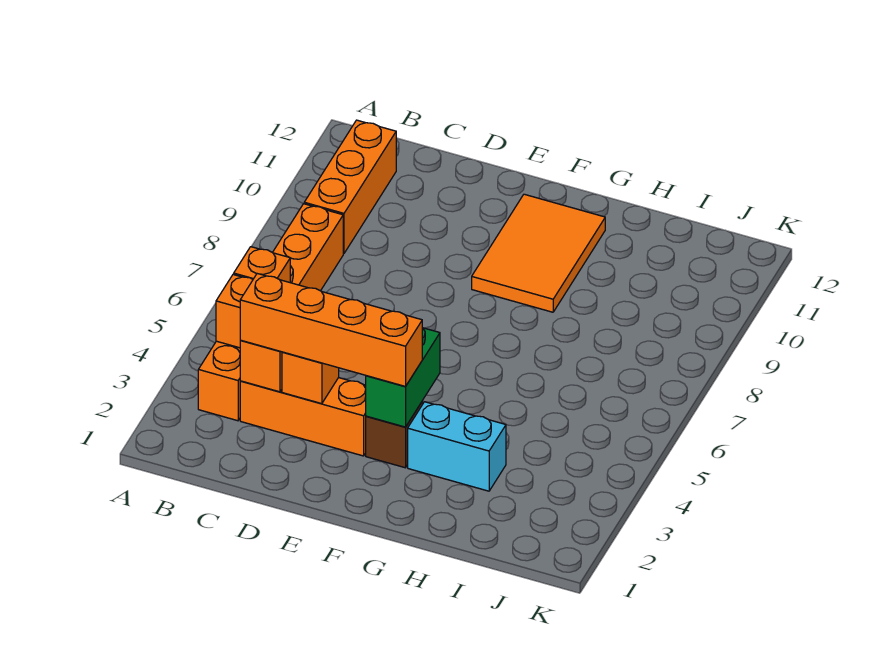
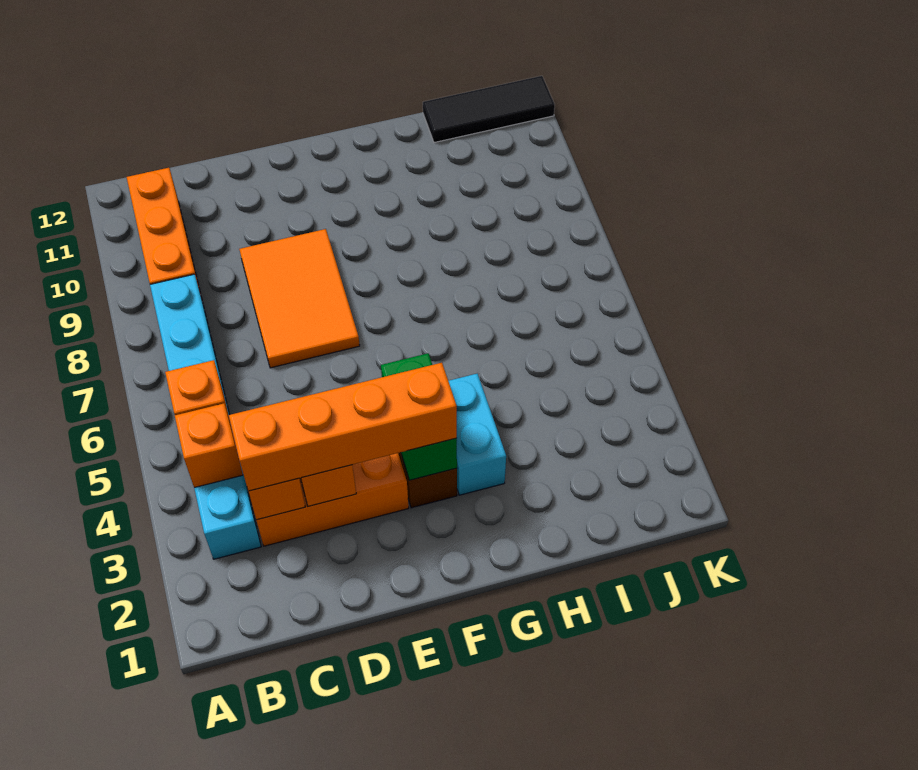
orange brick B3:B8 level 1 -> cyan brick B3:B8 level 1
orange tile F9:G11 level 1 -> orange tile D7:E9 level 1
cyan brick G3:H3 level 1 -> cyan brick G3:G4 level 1
none -> black tile I12:K12 level 1

